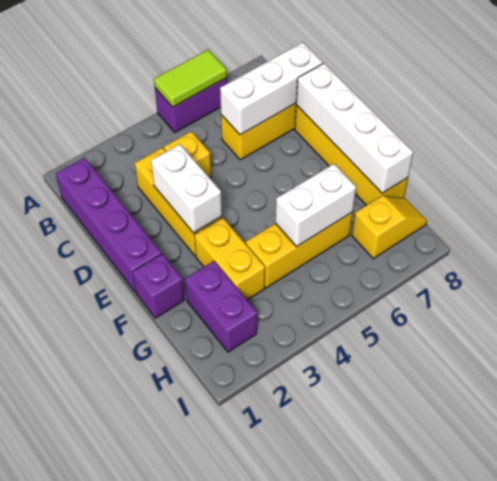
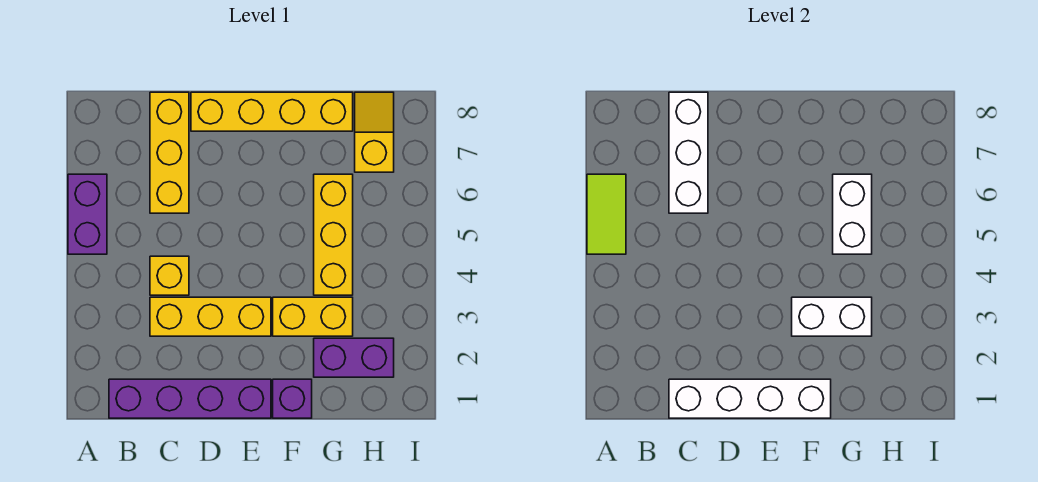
white brick D3:E3 level 2 -> white brick F3:G3 level 2
white brick D8:G8 level 2 -> white brick C1:F1 level 2

